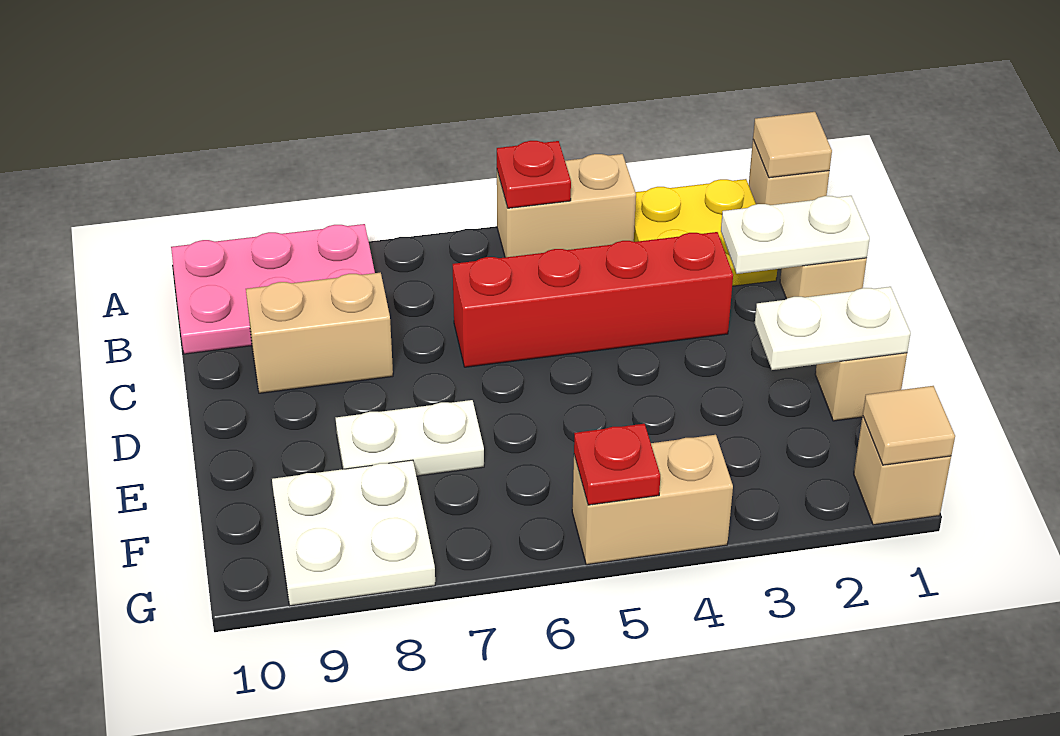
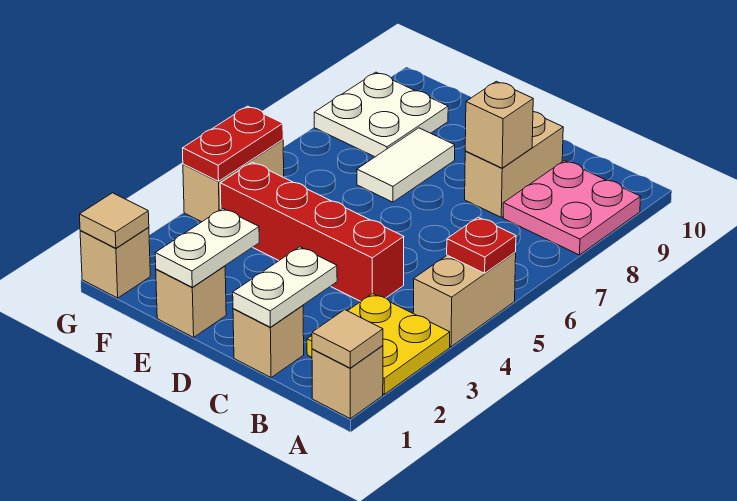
pink plate A8:B10 level 1 -> pink plate A8:B9 level 1
red brick C3:C6 level 1 -> red brick C4:F4 level 1
none -> tan brick C8 level 2
white plate E7:E8 level 1 -> white tile E7:E8 level 1
red plate G5 level 2 -> red plate G4:G5 level 2

